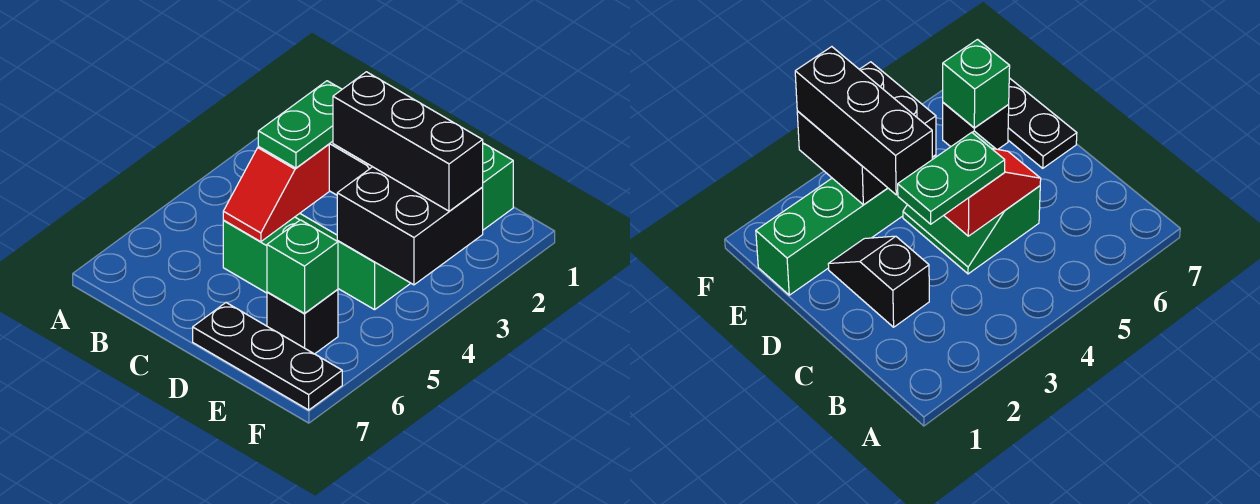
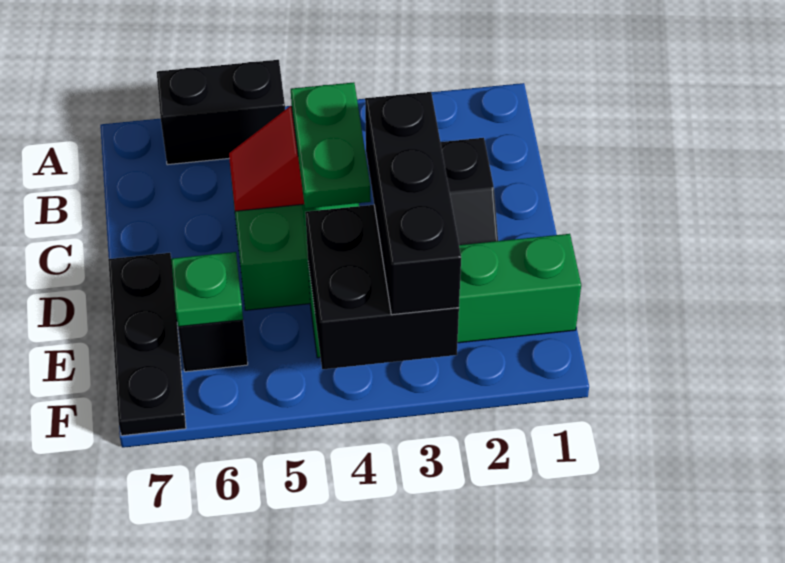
none -> black brick A5:A6 level 1
green plate C3:C4 level 3 -> green plate C4:D4 level 3
green brick E6 level 2 -> green plate E6 level 2

